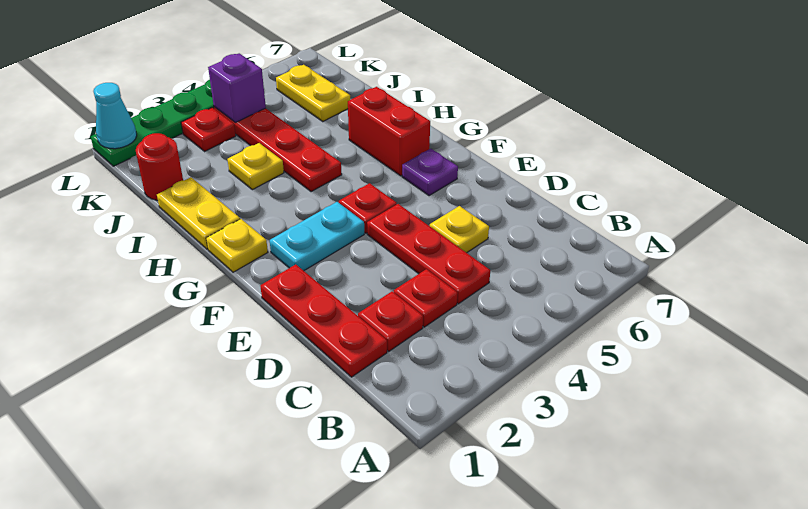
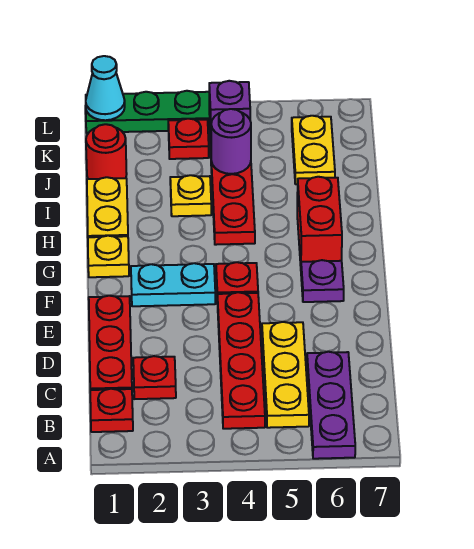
none -> purple plate A6:C6 level 1
red plate C3 level 1 -> red plate B1 level 1
red plate C4:E4 level 1 -> red plate B4:E4 level 1
yellow plate D5 level 1 -> yellow plate B5:D5 level 1
none -> purple round brick J4 level 2

